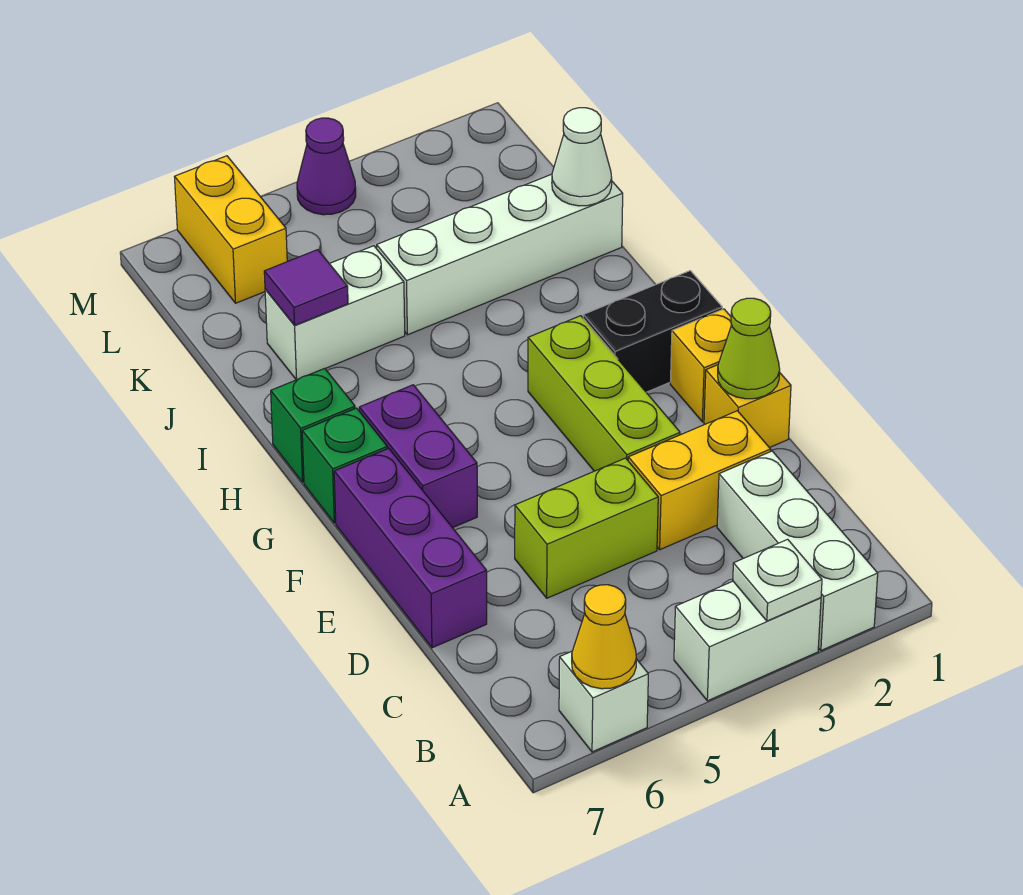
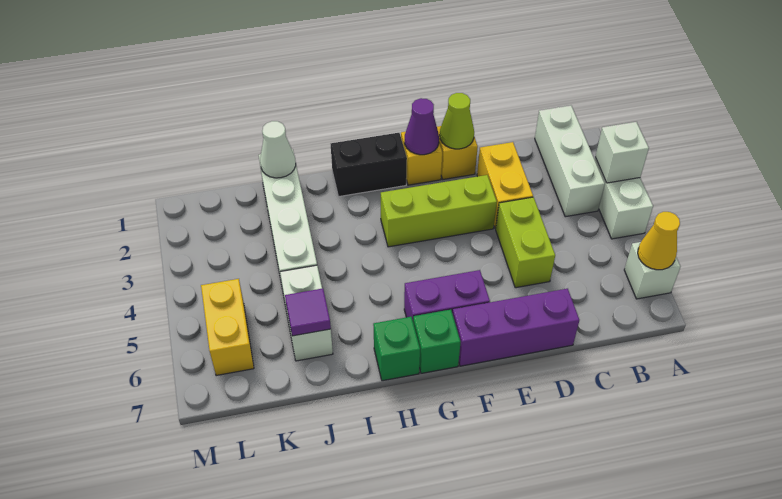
white brick A2:C2 level 1 -> white brick B1:B3 level 1
white plate A3 level 2 -> white brick A3 level 2
black brick G1:G2 level 1 -> black brick G1:H1 level 1
yellow brick L6:M6 level 1 -> yellow brick L5:L6 level 1
purple cone M4 level 1 -> purple cone F1 level 2

